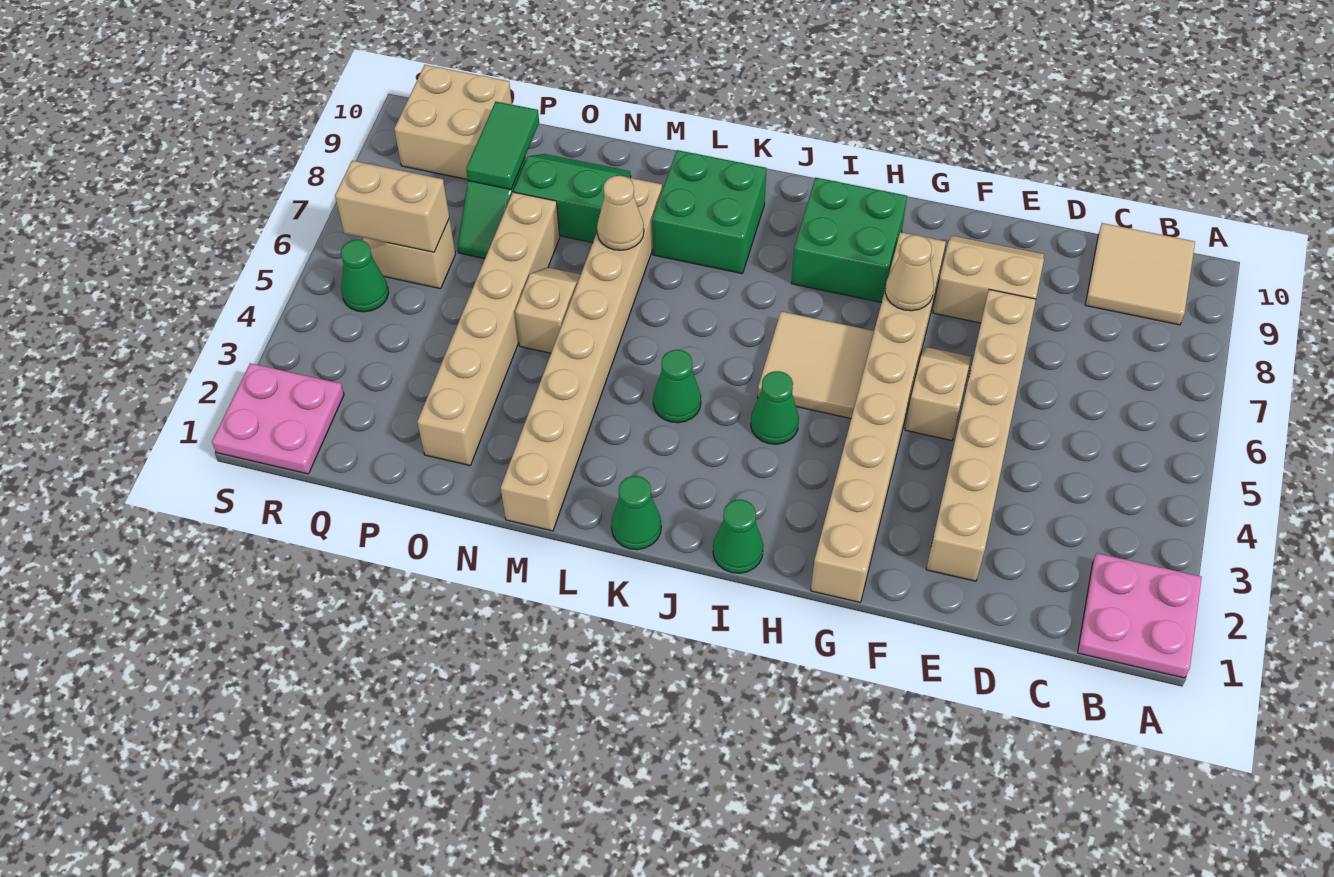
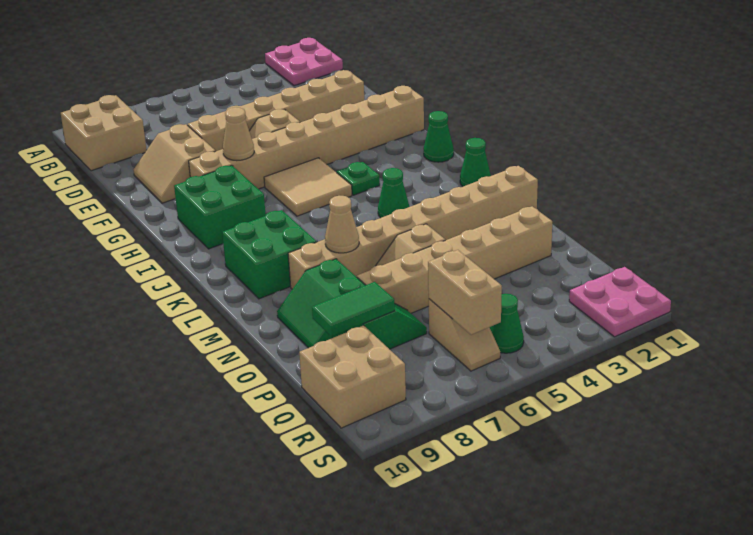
tan tile B9:C10 level 1 -> tan brick B9:C10 level 1
green cone I4 level 1 -> green plate I4 level 1

